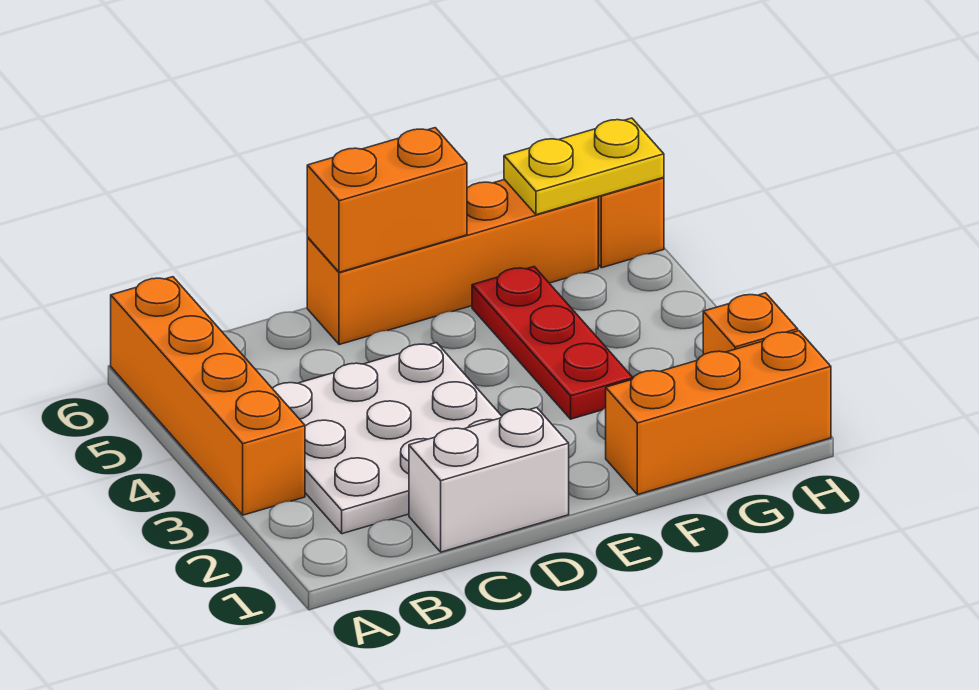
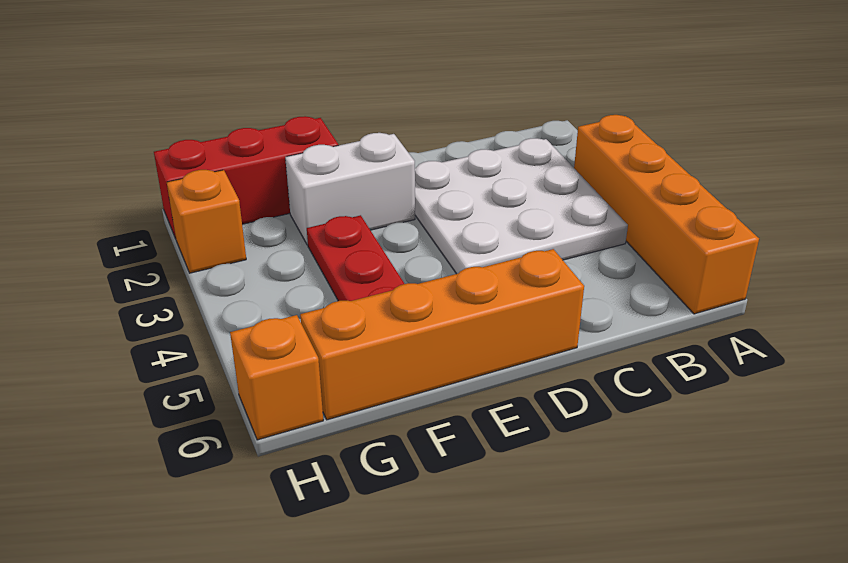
white brick C1:D1 level 1 -> white brick E2:F2 level 1
orange brick D6:E6 level 2 -> none
orange brick F1:H1 level 1 -> red brick F1:H1 level 1
yellow plate G6:H6 level 2 -> none

